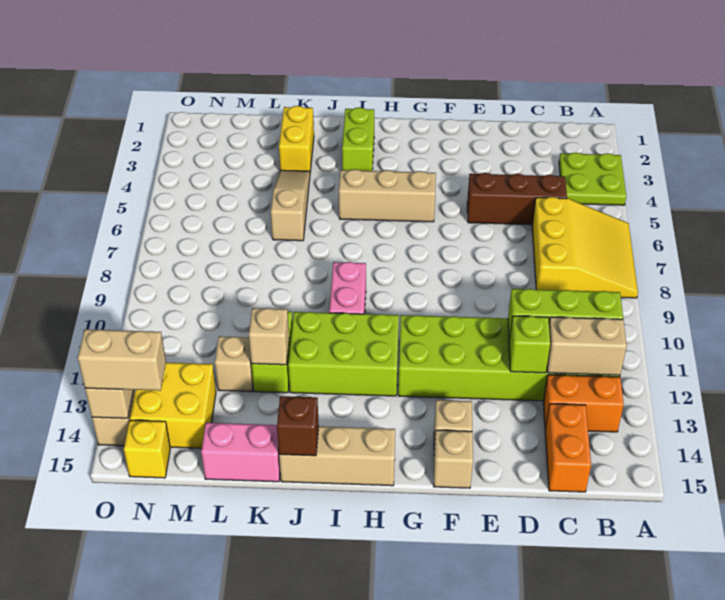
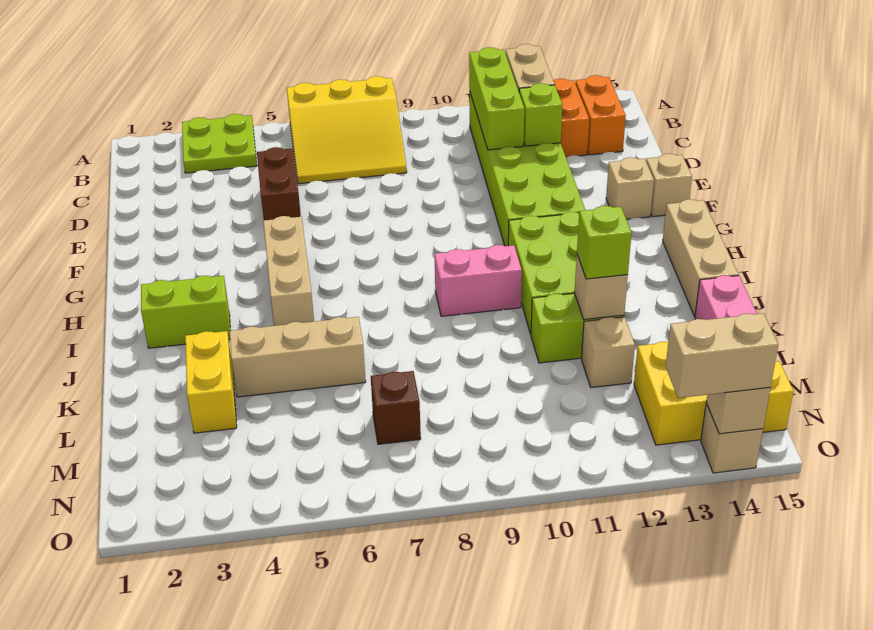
yellow slope A6:C8 level 1 top C -> yellow slope A6:C8 level 1 top A
brown brick C5:E5 level 1 -> brown brick D5:E5 level 1
orange brick C14:C15 level 1 -> orange brick B14:C14 level 1
brown brick J15 level 2 -> brown brick M7 level 1
yellow brick K2:K3 level 1 -> yellow brick K3:L3 level 1
tan slope K4:K6 level 1 top 6 -> tan brick K4:K6 level 1
none -> lime brick K12 level 3
tan brick N14:O14 level 3 -> tan brick O13:O14 level 3

